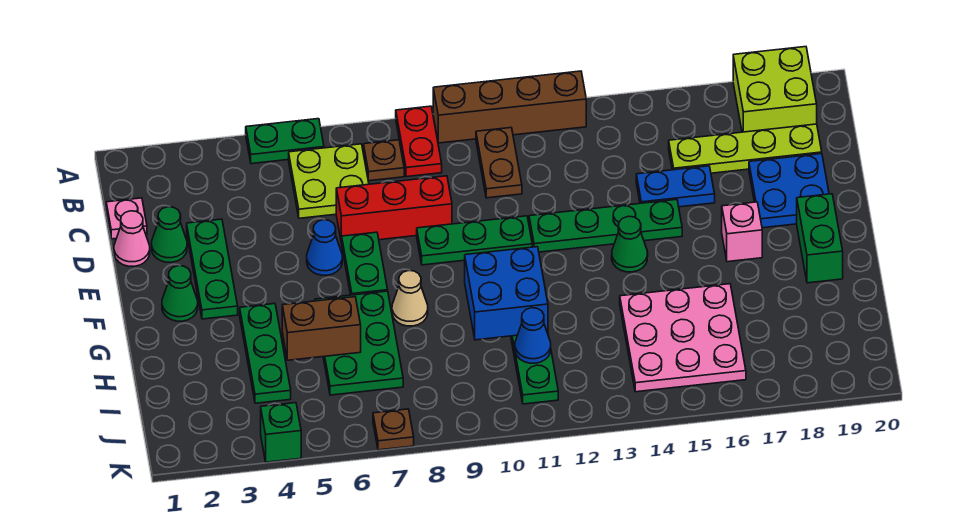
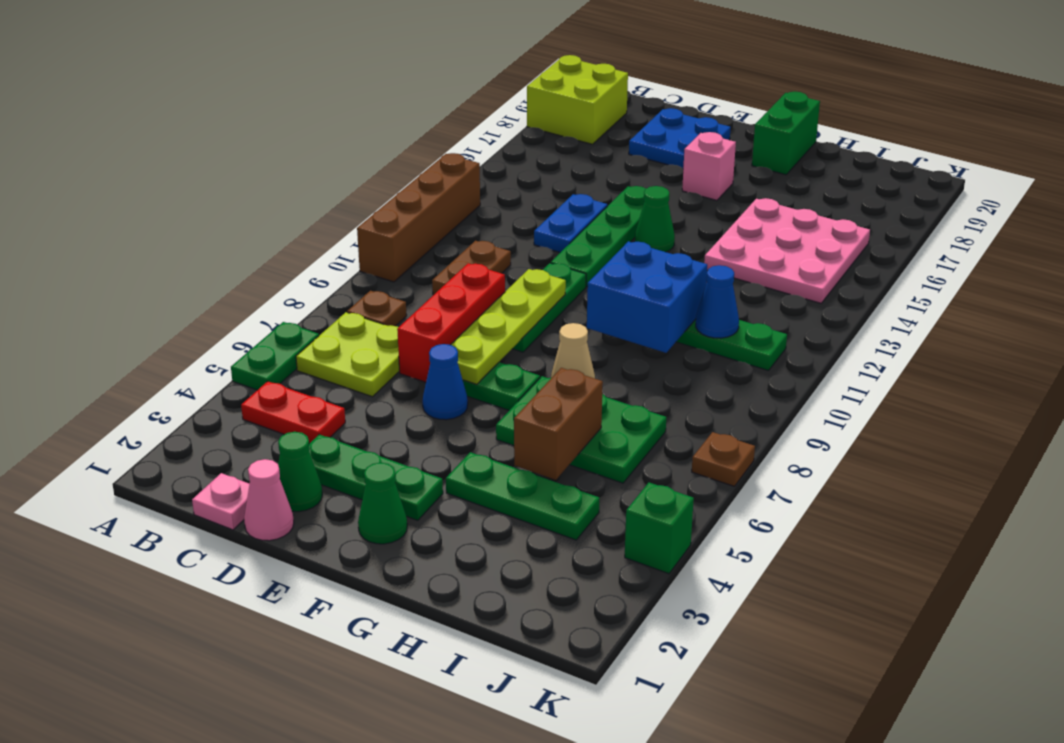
red plate A9:B9 level 1 -> red plate B4:C4 level 1
brown plate B11:C11 level 1 -> brown plate C10:C11 level 1
lime plate C16:C19 level 1 -> lime plate E7:E10 level 2
blue plate D15:D16 level 1 -> blue plate D13:D14 level 1
green brick F19:G19 level 1 -> green brick G19:G20 level 1

